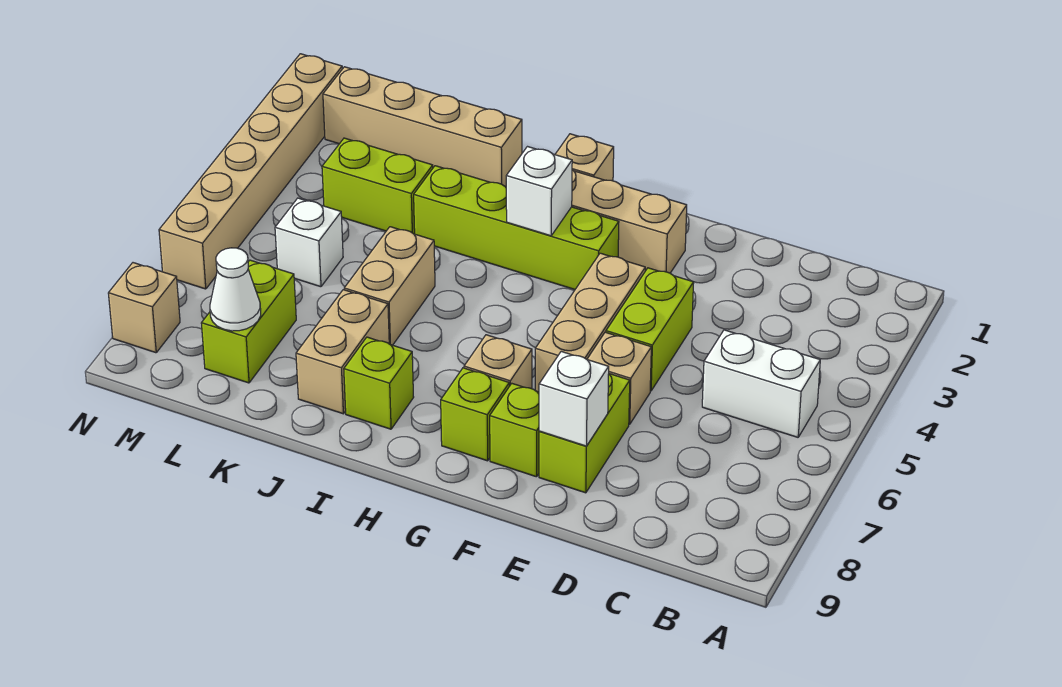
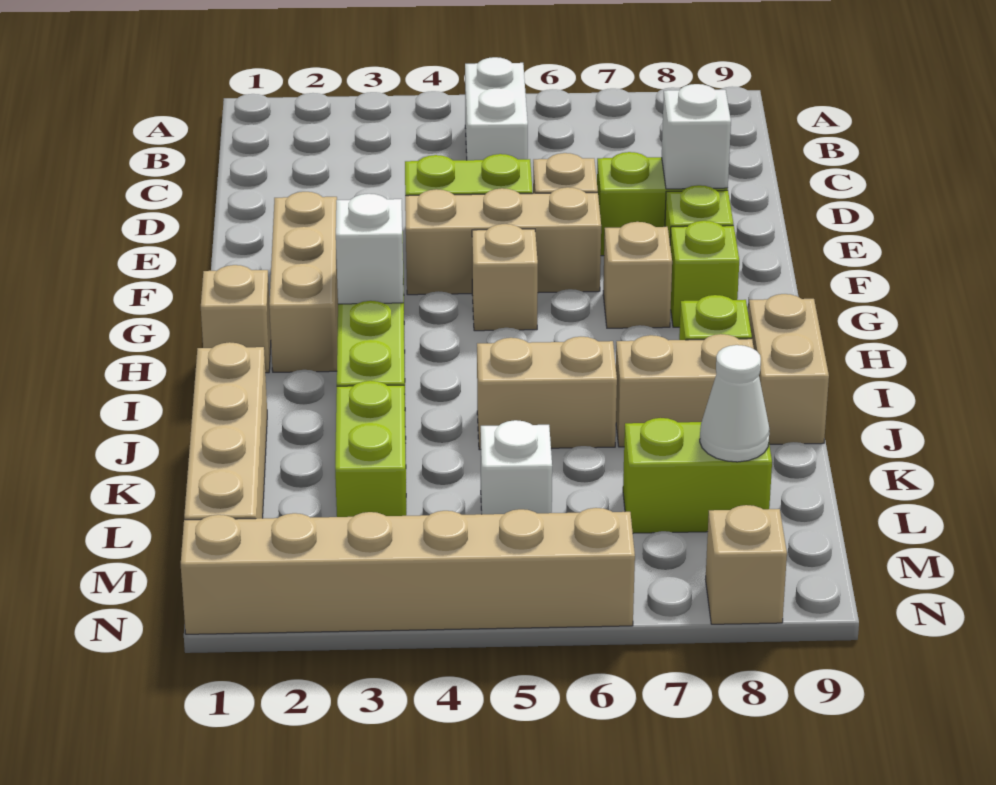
none -> tan brick G5 level 1
none -> tan brick I9:J9 level 1

